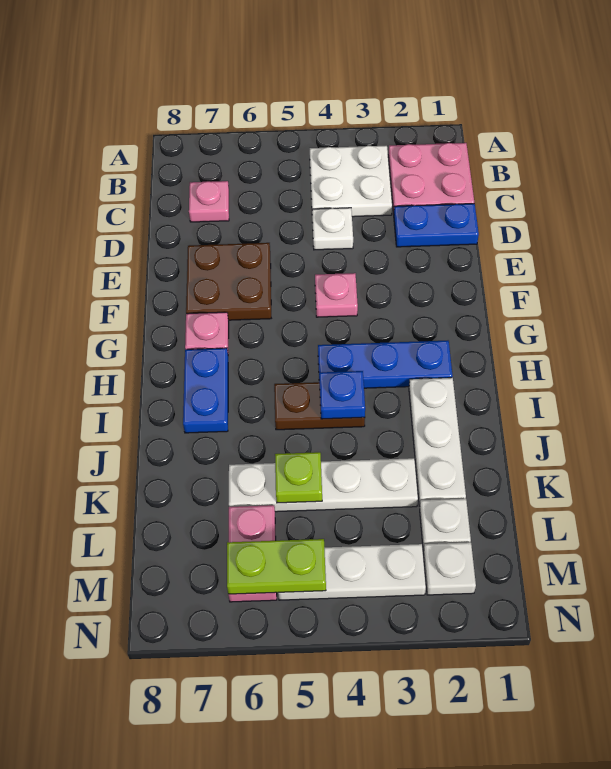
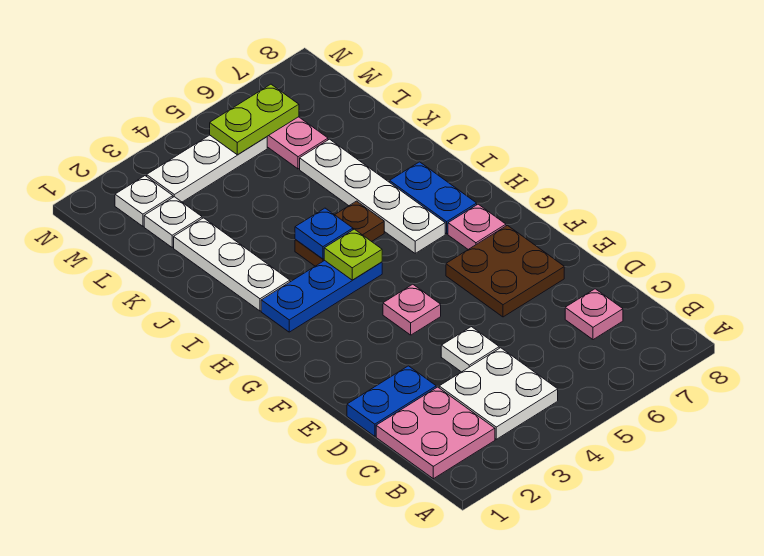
white plate K3:K6 level 1 -> white plate H6:K6 level 1
lime plate K5 level 2 -> lime plate H4 level 2

